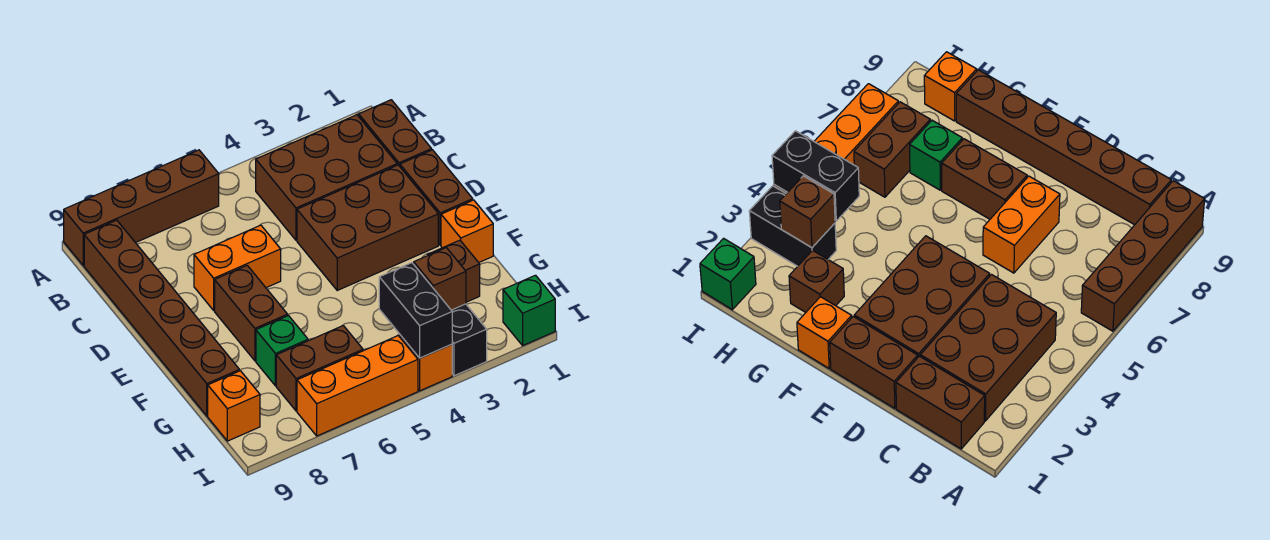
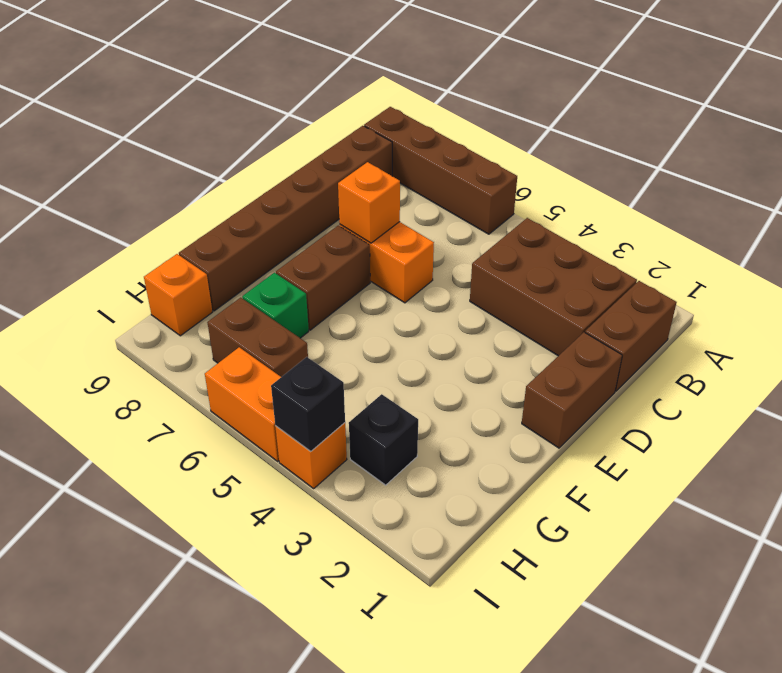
brown brick D2:E4 level 1 -> none
orange brick F1 level 1 -> orange brick D7 level 2
brown brick G2 level 1 -> none
black brick H3:I3 level 1 -> black brick H3 level 1
brown brick H3 level 2 -> none
black brick H4:I4 level 2 -> black brick I4 level 2
green brick I1 level 1 -> none
orange brick I5:I7 level 1 -> orange brick I5:I6 level 1

